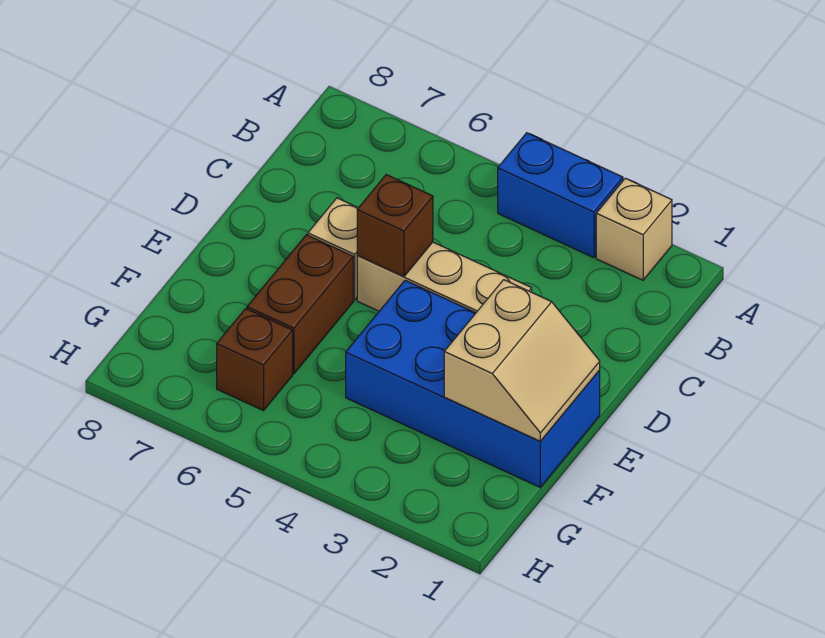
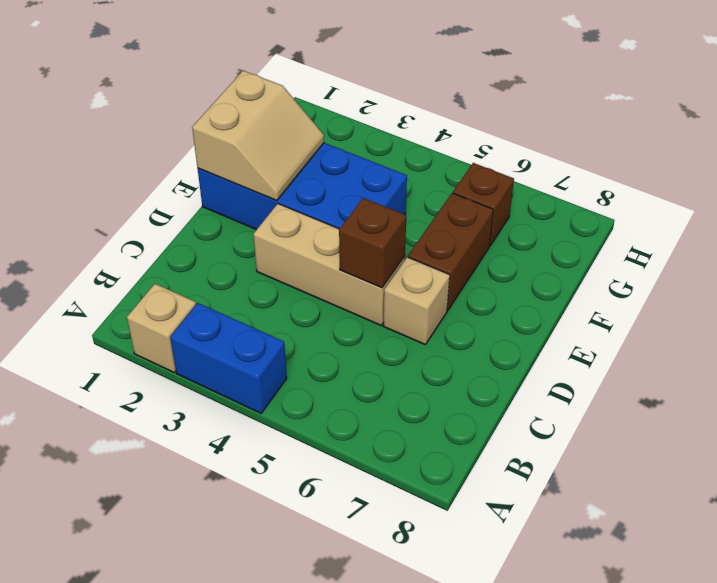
tan slope E1:F2 level 2 top 2 -> tan slope E1:F2 level 2 top 1

